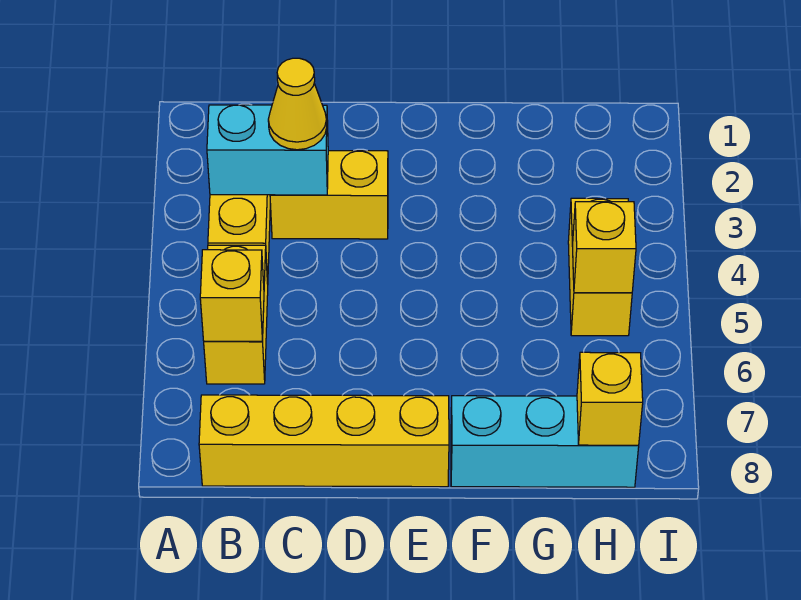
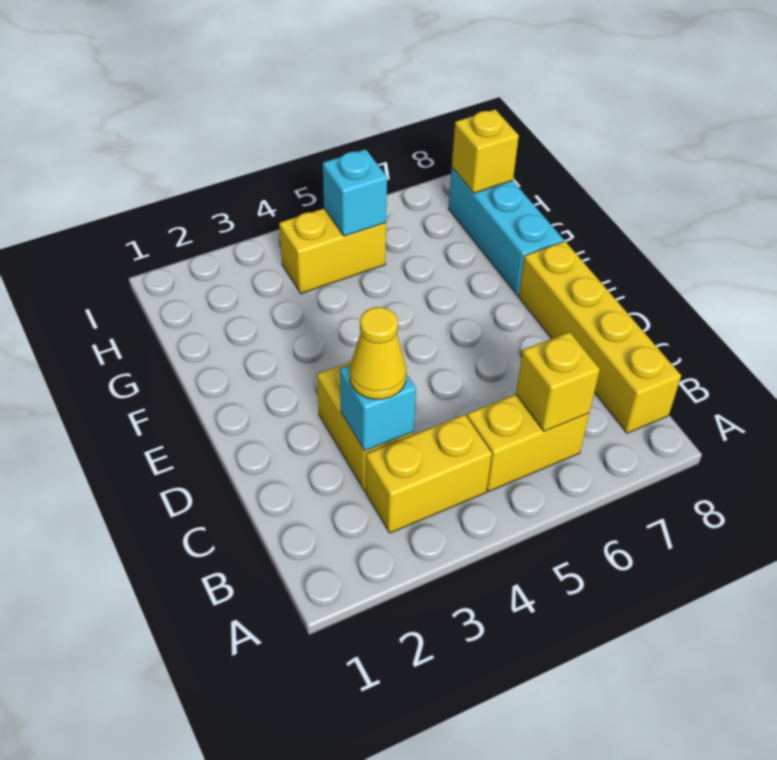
cyan brick B3:C3 level 2 -> cyan brick C3 level 2
yellow brick H5 level 2 -> cyan brick H5 level 2

